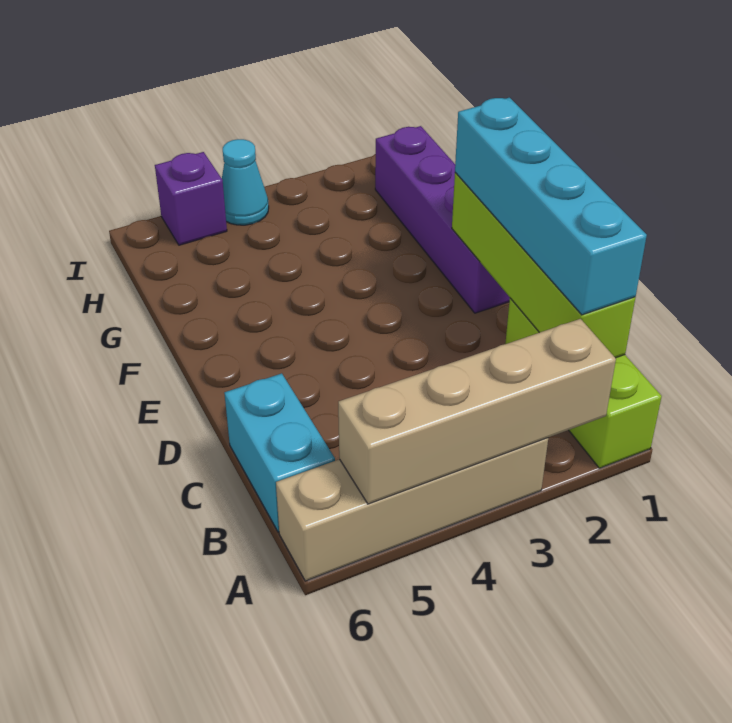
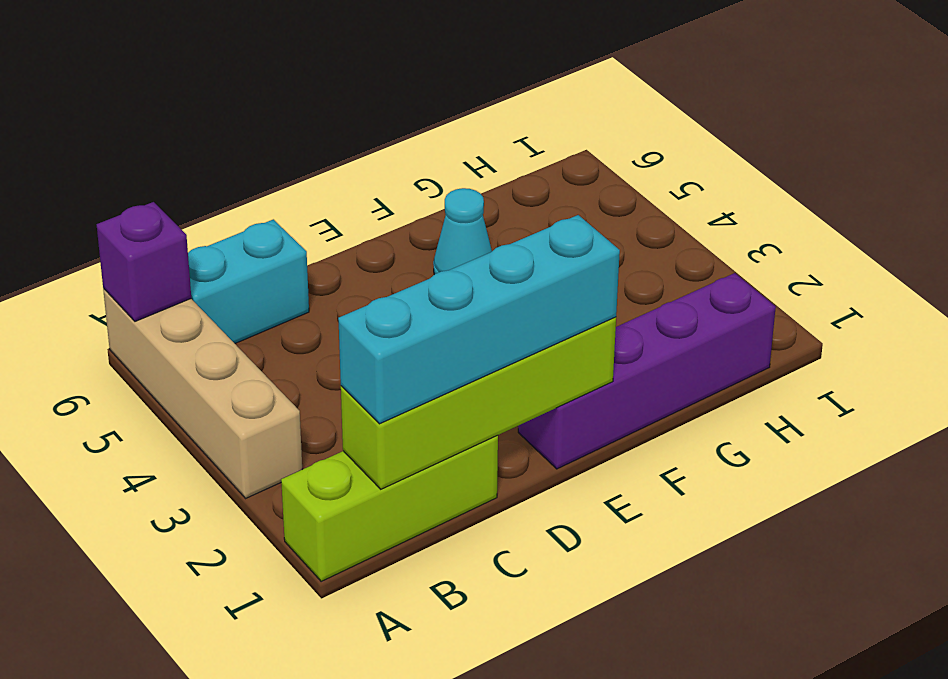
tan brick A2:A5 level 2 -> none
cyan cone I4 level 1 -> cyan cone F5 level 1
purple brick I5 level 1 -> purple brick A6 level 2

